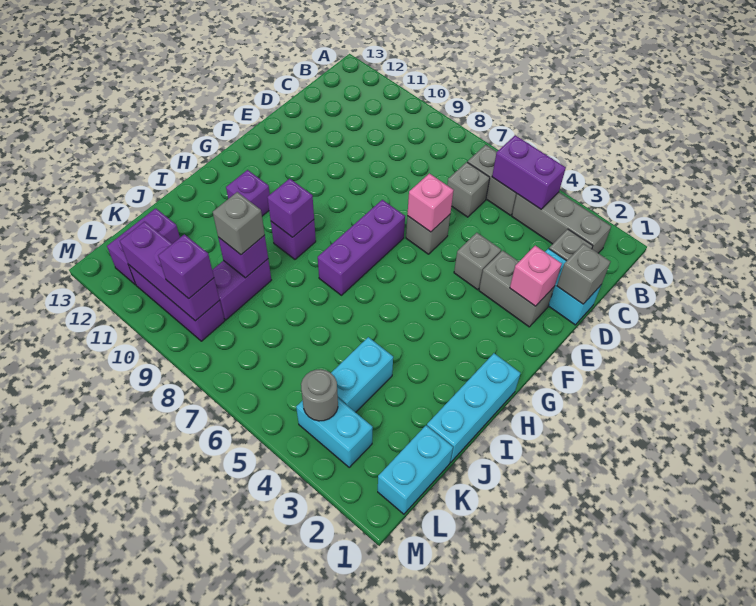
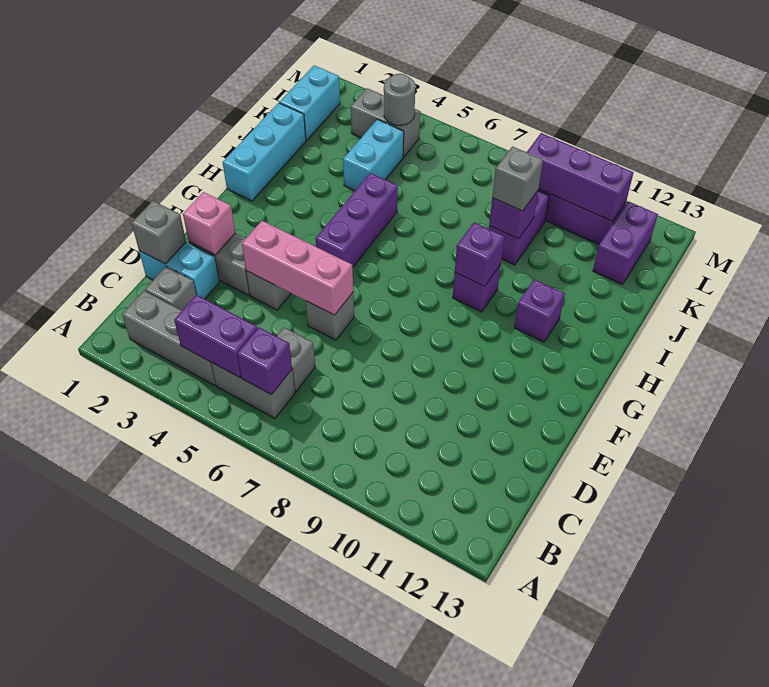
pink brick E6 level 2 -> pink brick E4:E6 level 2
purple brick F7:H7 level 1 -> purple brick G5:I5 level 1
cyan brick L3:L4 level 1 -> grey brick L3:L4 level 1
purple brick L9 level 3 -> purple brick B6 level 2

